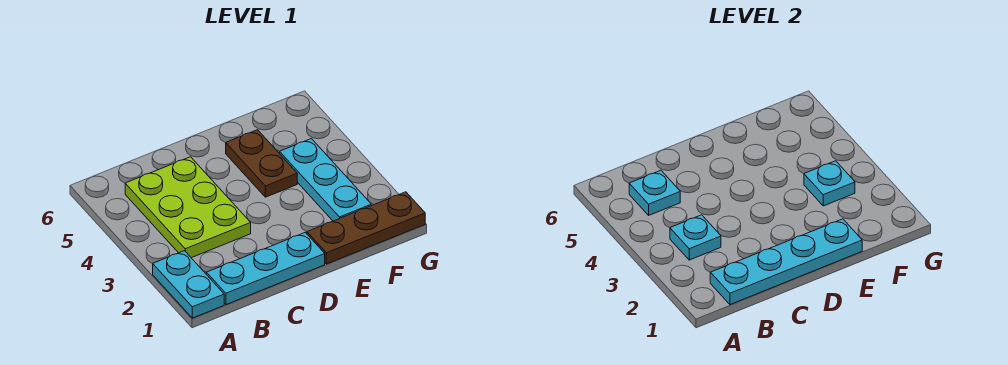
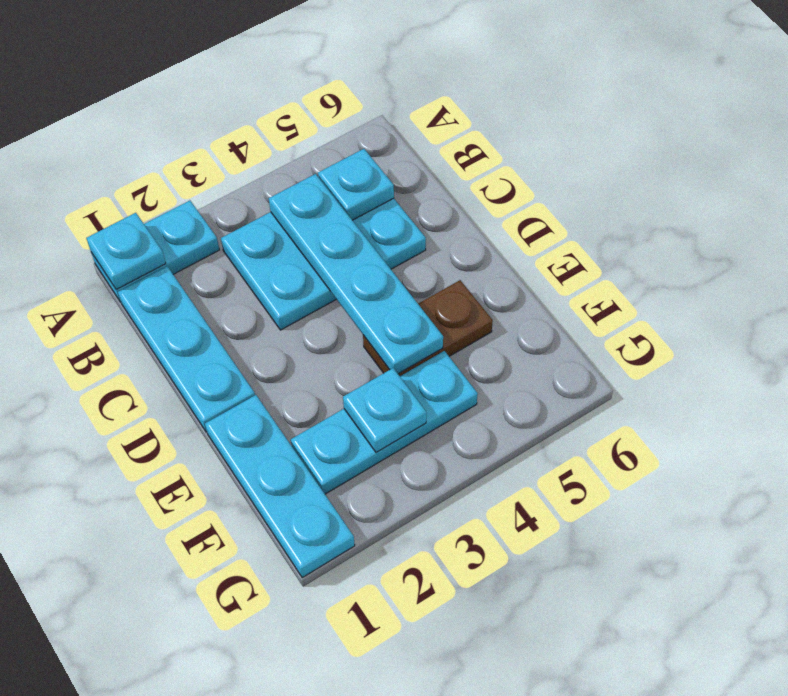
cyan plate B1:E1 level 2 -> cyan plate B4:E4 level 2
lime plate B3:C5 level 1 -> cyan plate B3:C5 level 1
cyan plate B3 level 2 -> cyan plate A1 level 2
brown plate E1:G1 level 1 -> cyan plate E1:G1 level 1

